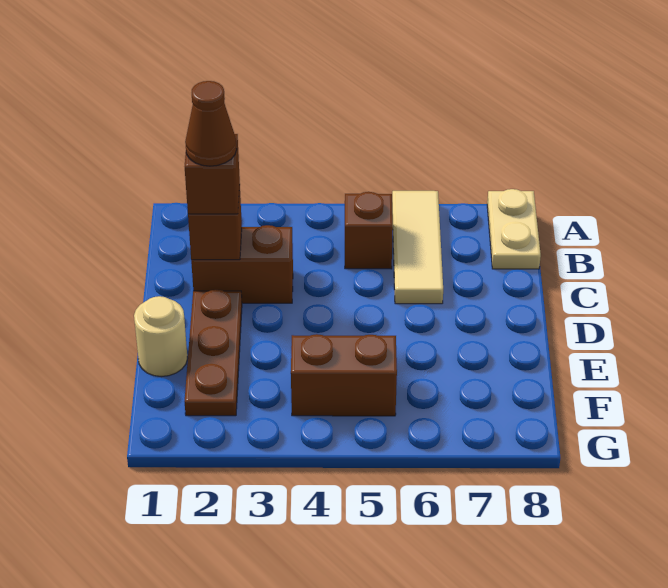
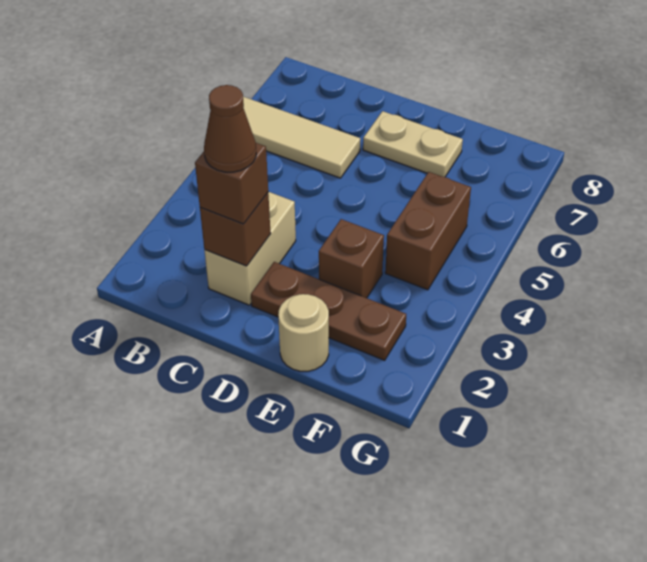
tan plate A8:B8 level 1 -> tan plate D7:E7 level 1
brown brick B5 level 1 -> brown brick E3 level 1
brown brick C2:C3 level 1 -> tan brick C2:C3 level 1

